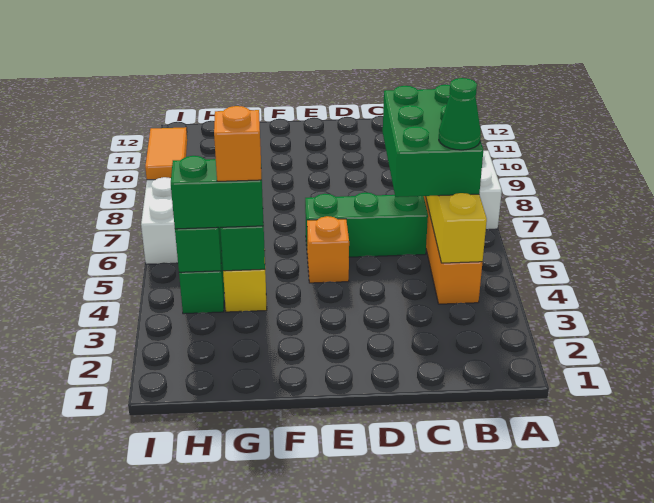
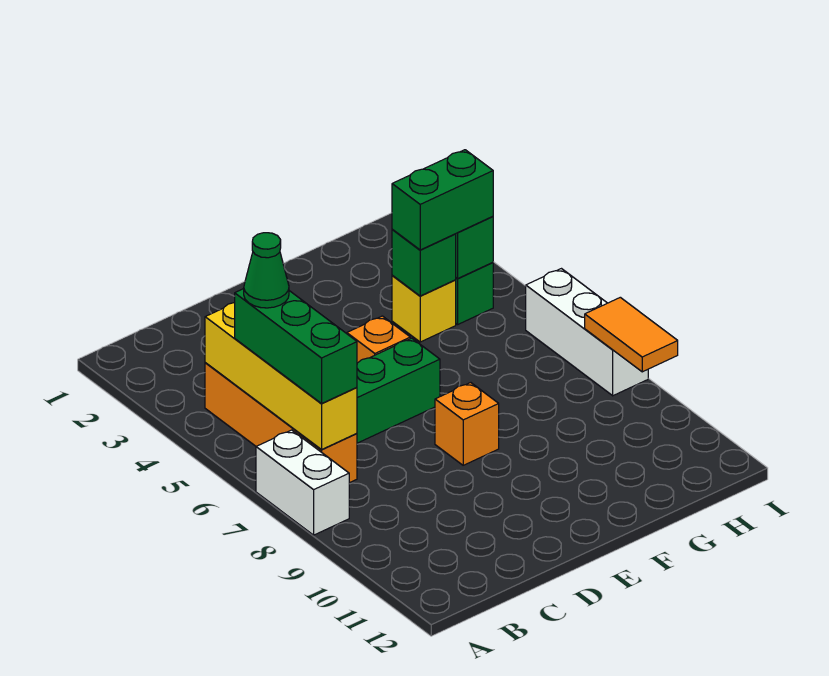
green brick B5:C7 level 3 -> green brick B5:B7 level 3
orange brick G4 level 4 -> orange brick E8 level 1

